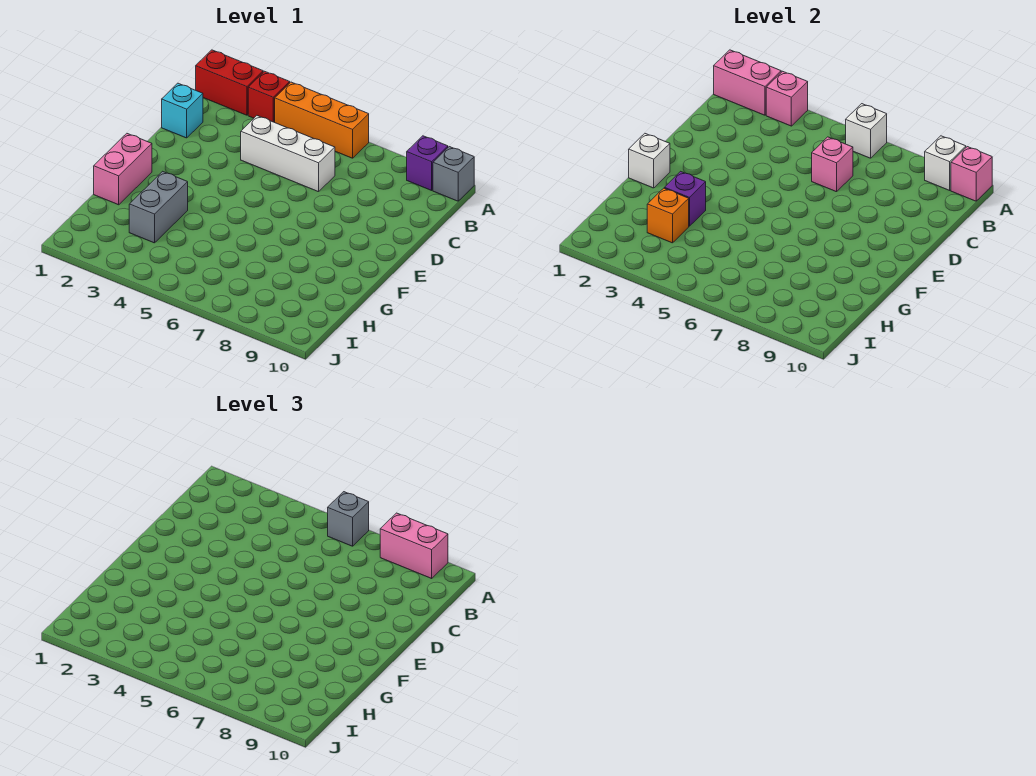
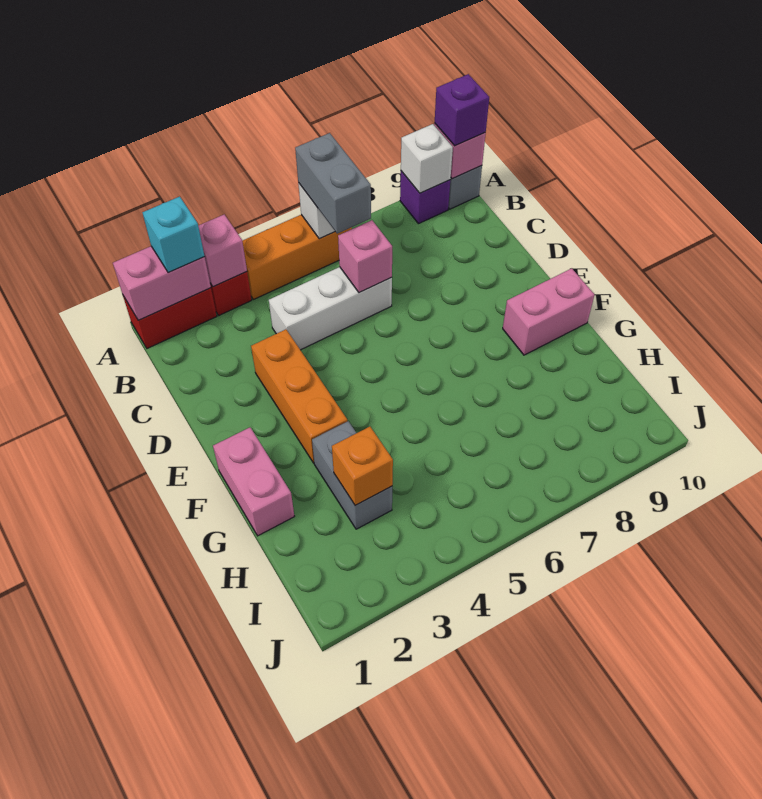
grey brick A6 level 3 -> grey brick A6:B6 level 3
pink brick A8:A9 level 3 -> pink brick F9:F10 level 1
cyan brick C1 level 1 -> cyan brick A2 level 3
none -> orange brick D3:F3 level 1
white brick F1 level 2 -> none
purple brick G3 level 2 -> purple brick A10 level 3

